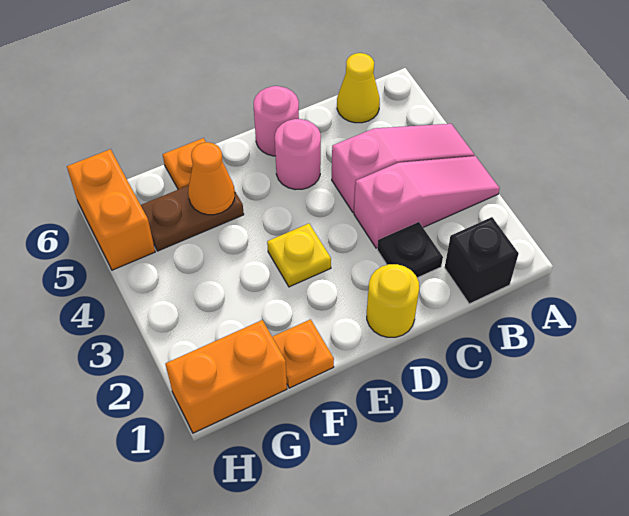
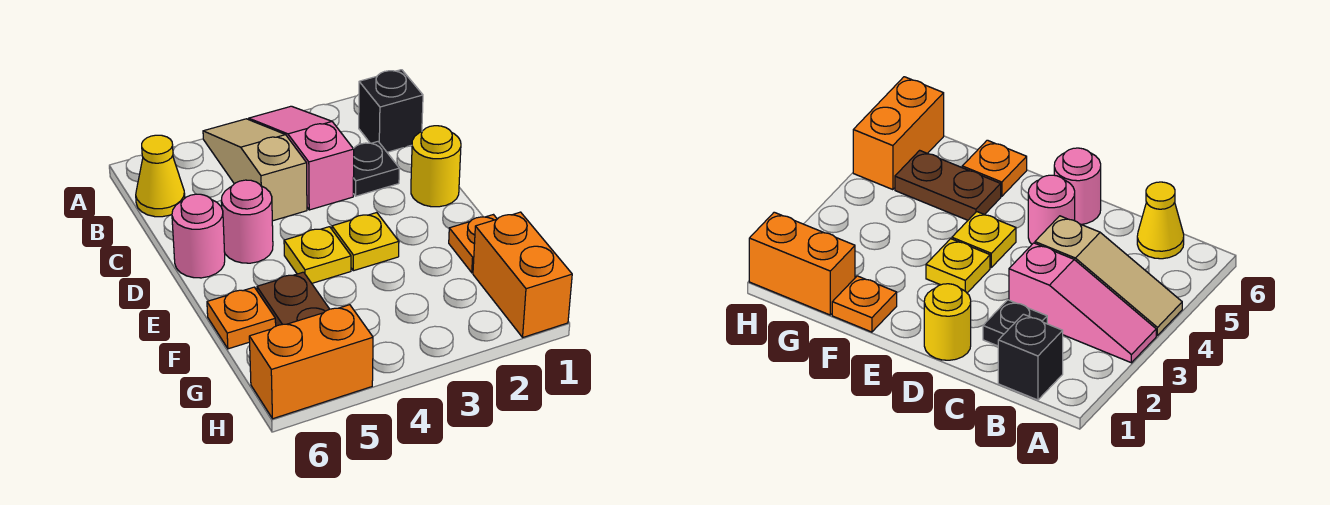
pink slope A4:C4 level 1 top C -> tan slope A4:C4 level 1 top C
none -> yellow plate E4 level 1
orange cone F5 level 2 -> none

